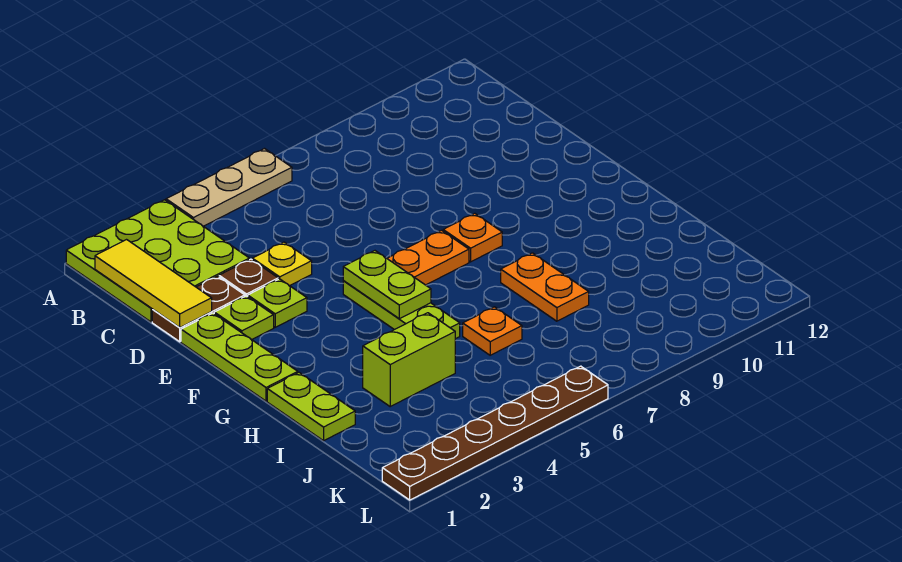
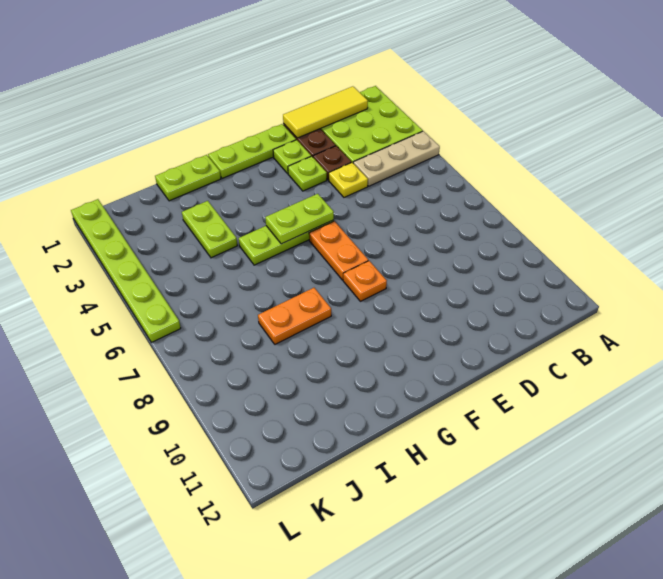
tan plate A4:A6 level 1 -> tan plate A4:C4 level 1
lime brick I3:I4 level 1 -> lime plate I3:I4 level 1
orange plate I6 level 1 -> none
brown plate L1:L6 level 1 -> lime plate L1:L6 level 1

